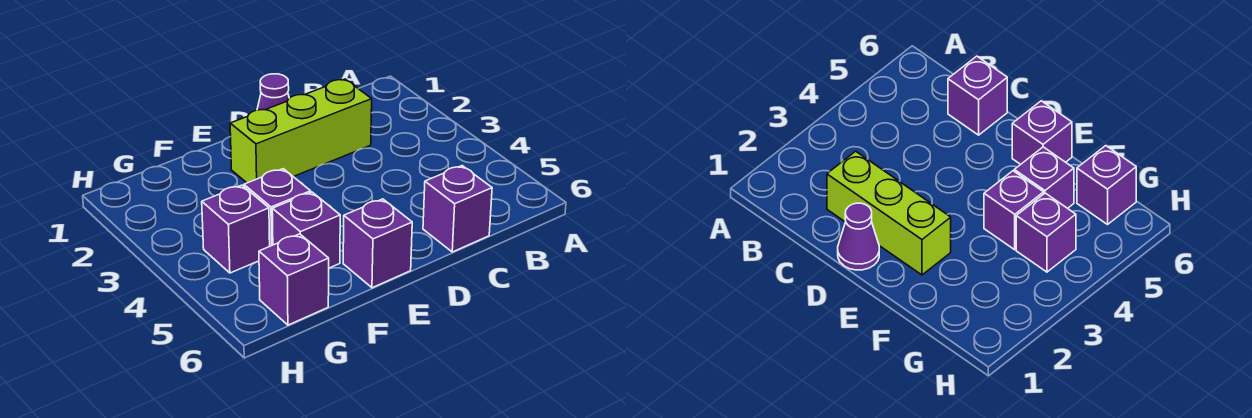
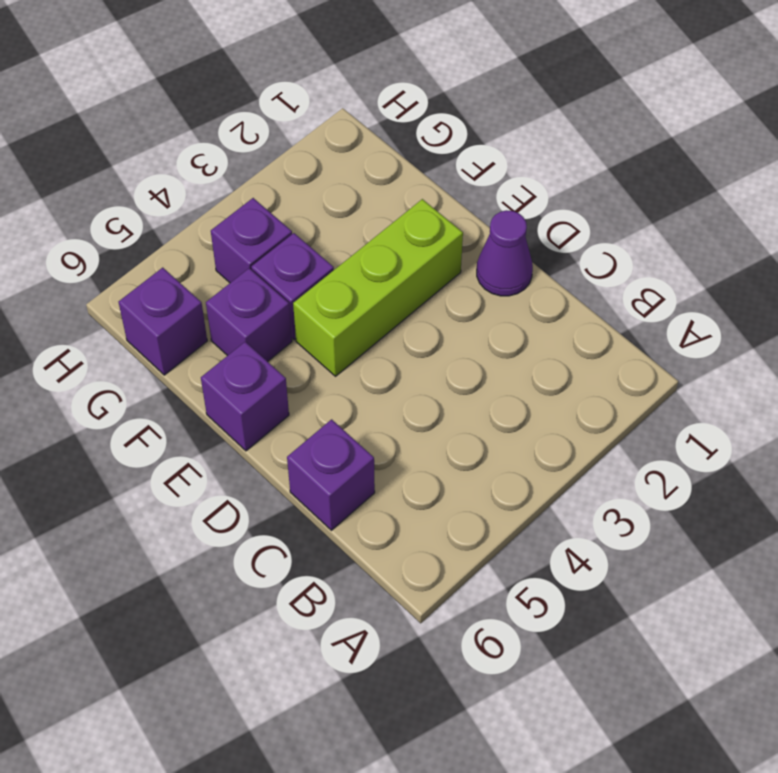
lime brick C2:E2 level 1 -> lime brick E2:E4 level 1

